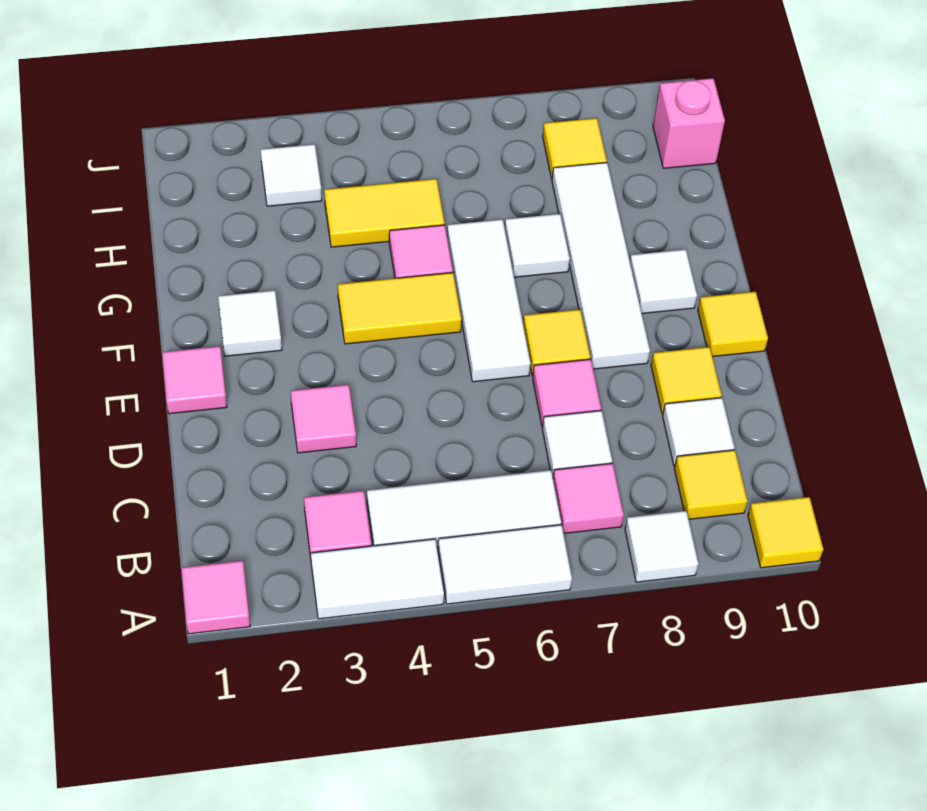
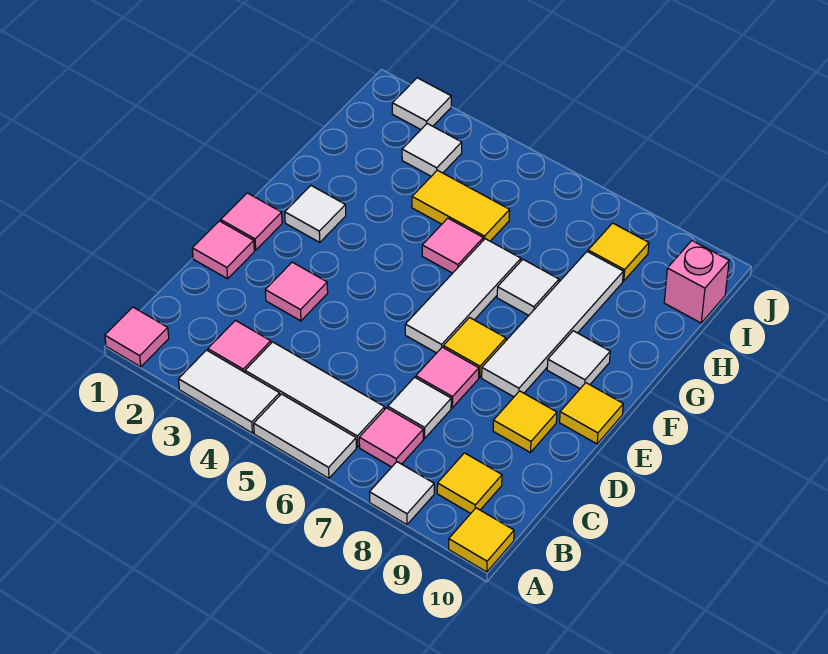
white tile C9 level 1 -> white tile J2 level 1
none -> pink tile D1 level 1
yellow tile F4:F5 level 1 -> none

